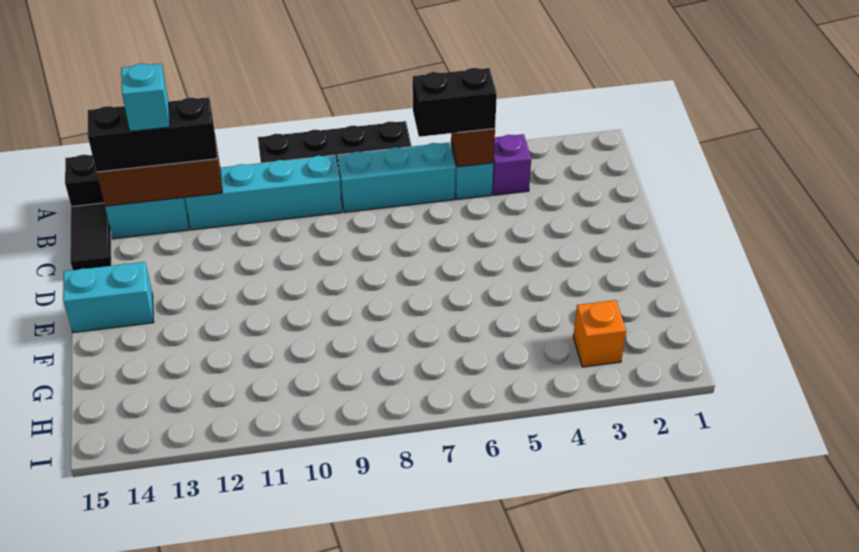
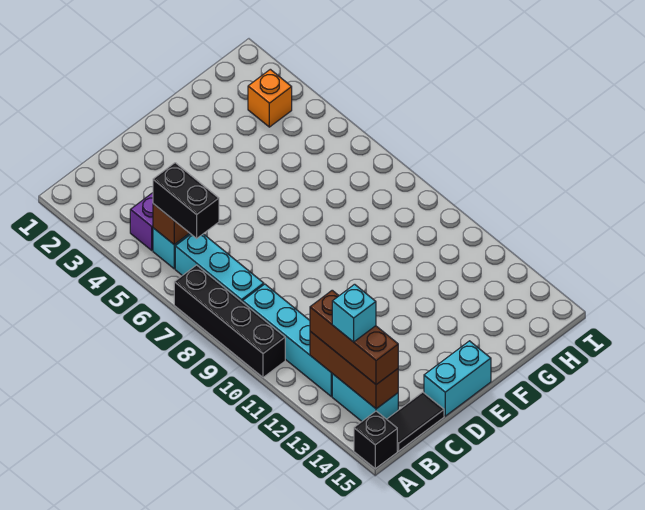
black brick B12:B14 level 3 -> brown brick B12:B14 level 3
cyan brick E14:E15 level 1 -> cyan brick D15:E15 level 1

